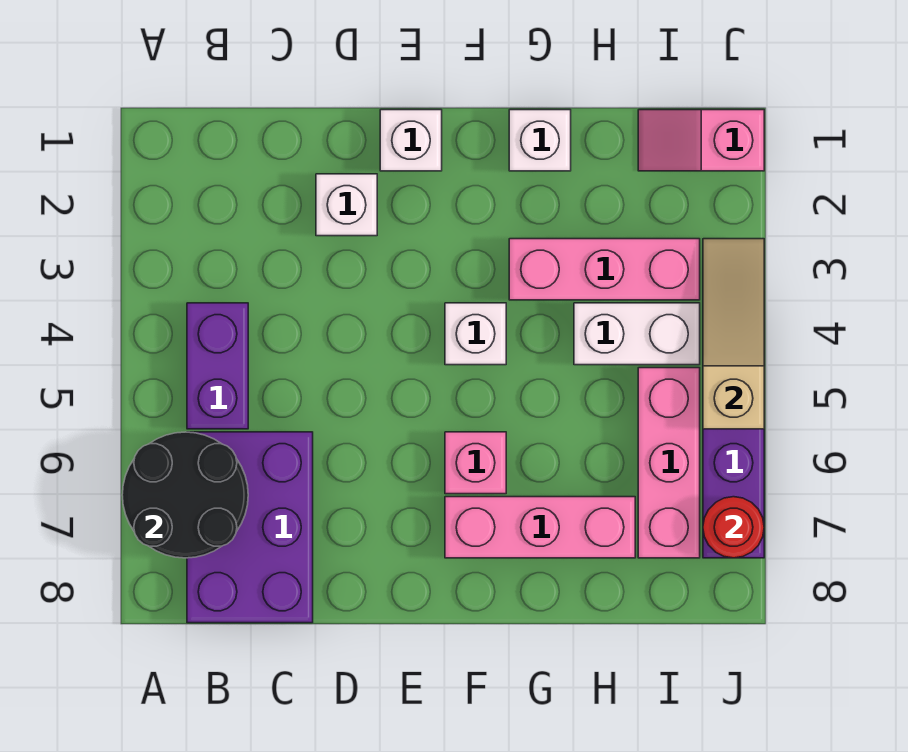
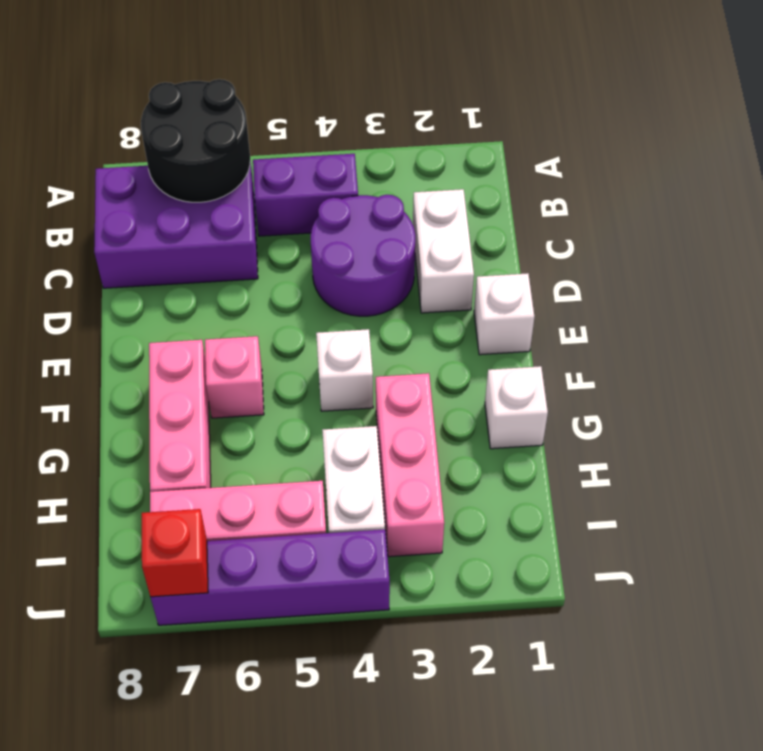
none -> purple round brick C3:D4 level 1
white brick D2 level 1 -> white brick C2:D2 level 1
pink slope I1:J1 level 1 top J -> none
tan slope J3:J5 level 2 top 5 -> none
red round brick J7 level 2 -> red brick J7 level 2

